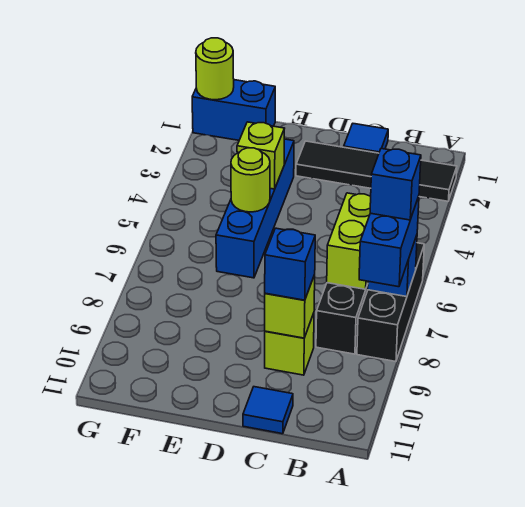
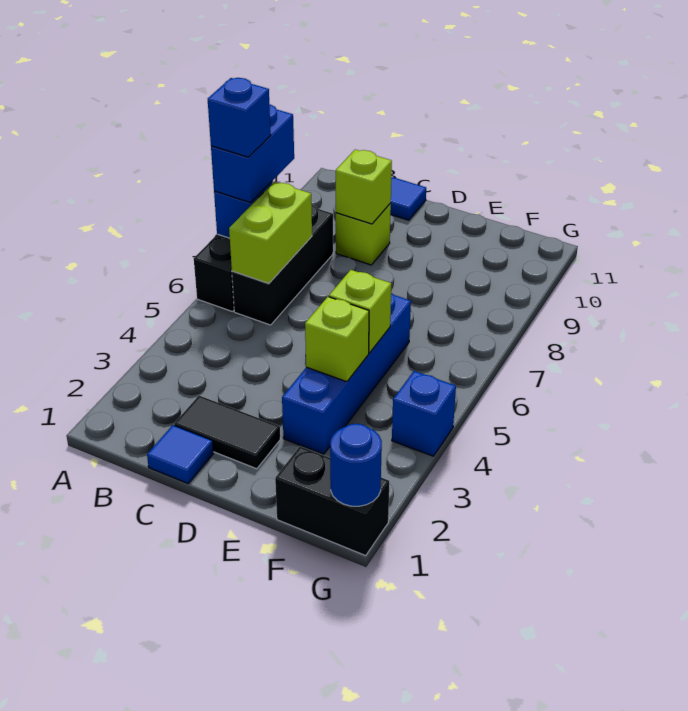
black tile A2:D2 level 1 -> black tile C2:D2 level 1
blue brick C9 level 3 -> blue brick G4 level 1
lime round brick E5 level 2 -> lime brick E5 level 2
blue brick F1:G1 level 1 -> black brick F1:G1 level 1
lime round brick G1 level 2 -> blue round brick G1 level 2

